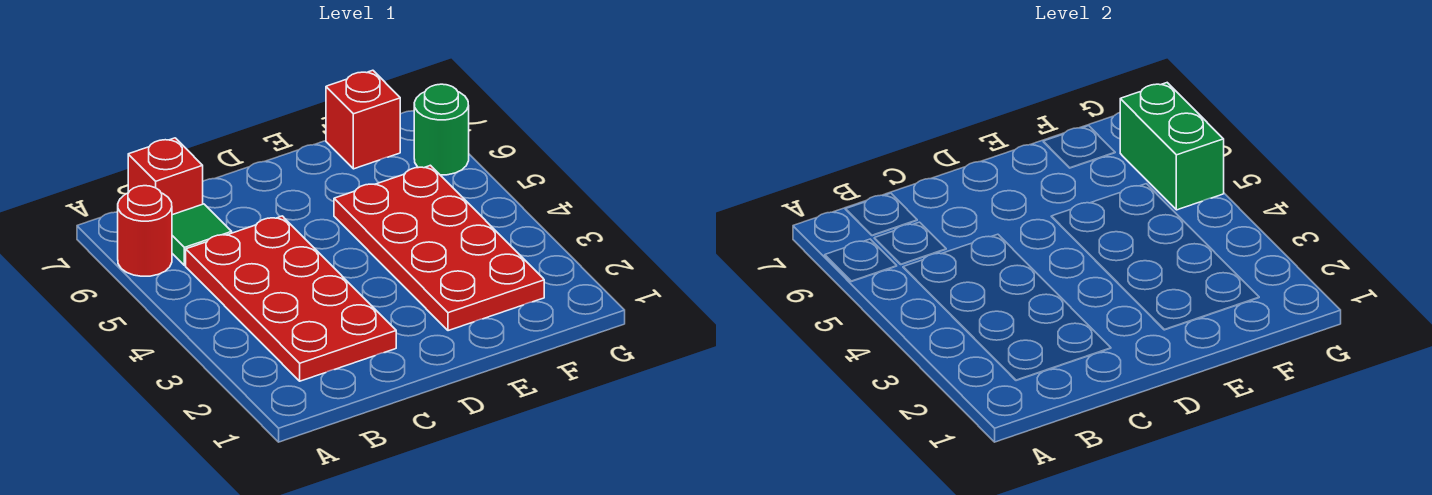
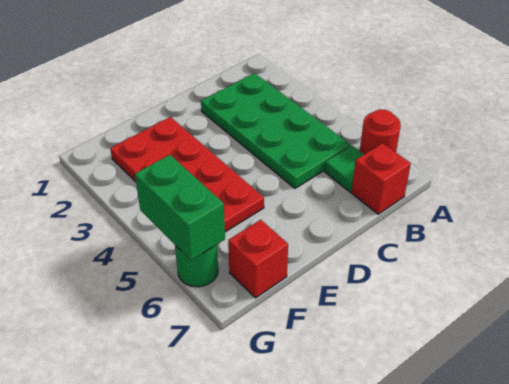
red plate B2:C5 level 1 -> green plate B2:C5 level 1

